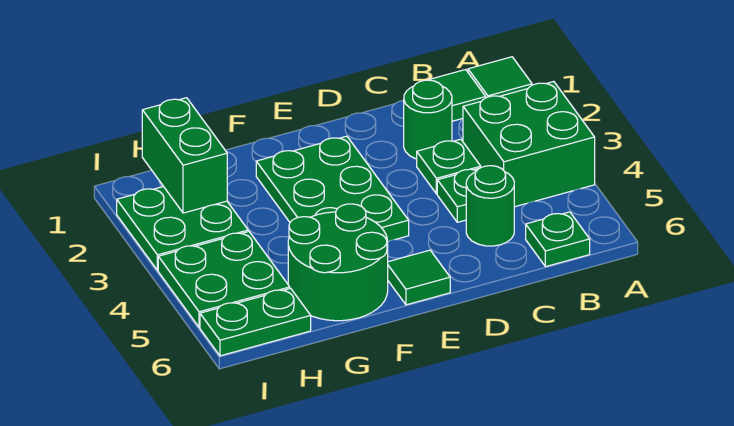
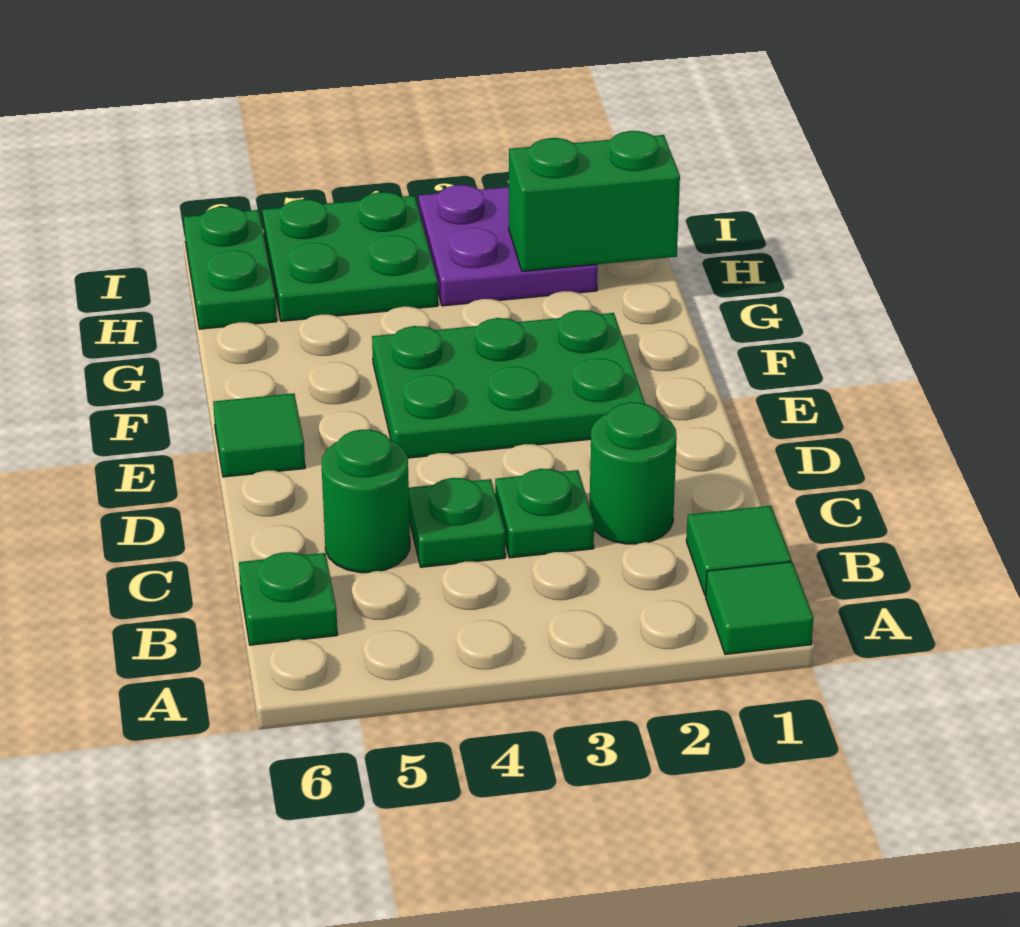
green brick A3:B4 level 1 -> none
green round brick F5:G6 level 1 -> none
green plate H2:I3 level 1 -> purple plate H2:I3 level 1

